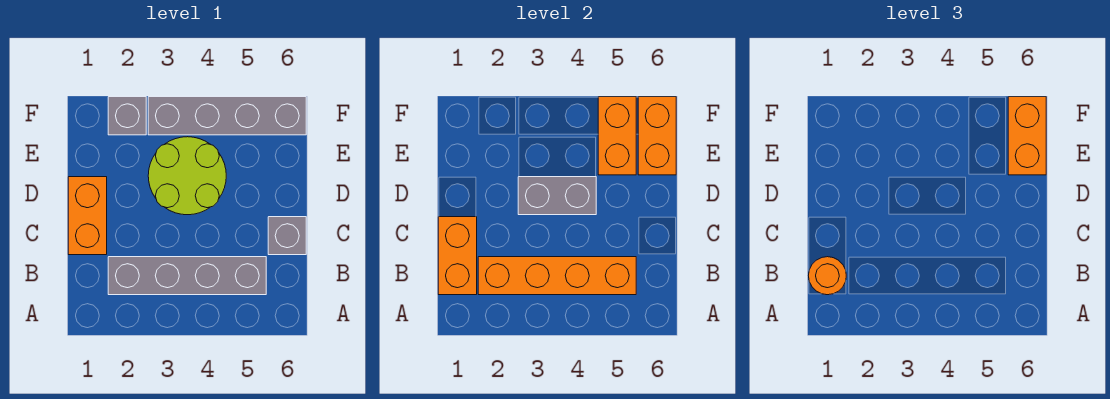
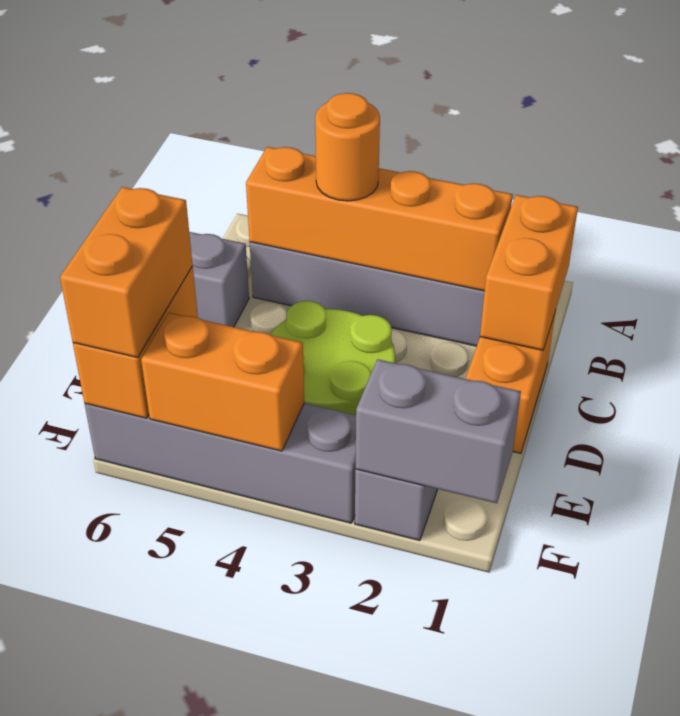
orange round brick B1 level 3 -> orange round brick B4 level 3
grey brick D3:D4 level 2 -> grey brick F1:F2 level 2
orange brick E5:F5 level 2 -> orange brick F4:F5 level 2

